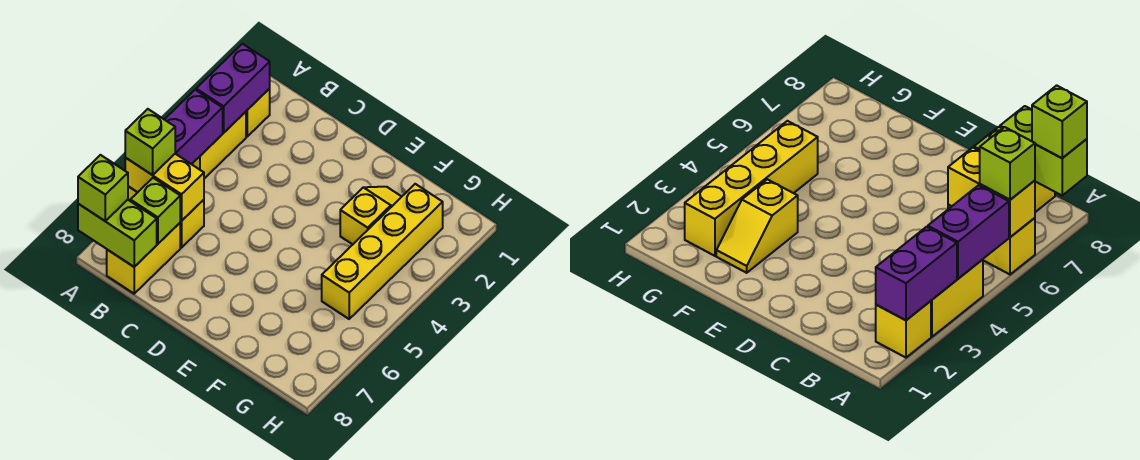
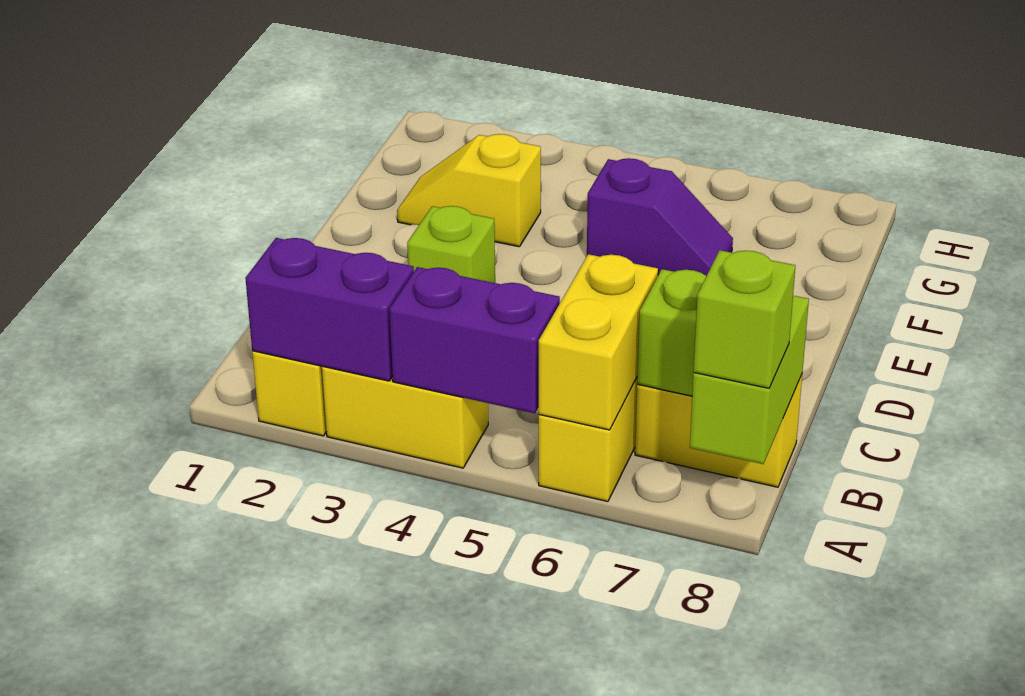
lime brick A6 level 3 -> lime brick D3 level 1
none -> purple slope F5:F6 level 1 top 5
yellow brick G2:G5 level 1 -> none

